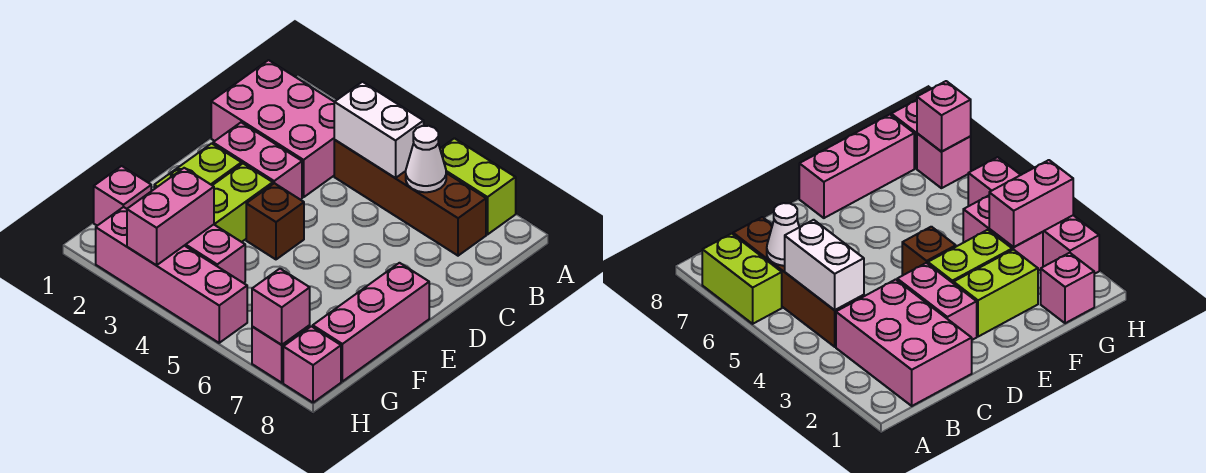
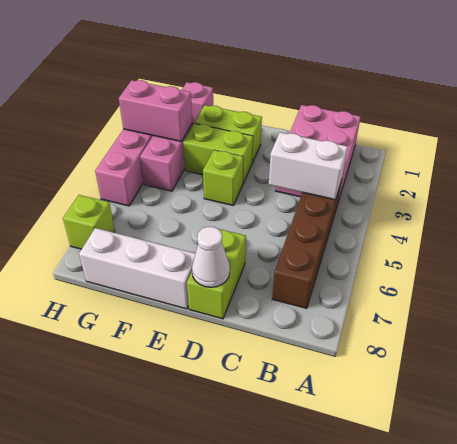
lime brick A6:A7 level 1 -> lime brick D7:D8 level 1
white brick B4:B5 level 2 -> white brick B4:C4 level 2
white cone B6 level 2 -> white cone D8 level 2
pink brick D2:D3 level 1 -> none
brown brick E4 level 1 -> lime brick E4 level 1
pink brick E8:G8 level 1 -> white brick E8:G8 level 1
pink brick H7 level 1 -> lime brick H7 level 1
pink brick H7 level 2 -> none
pink brick H8 level 1 -> none

